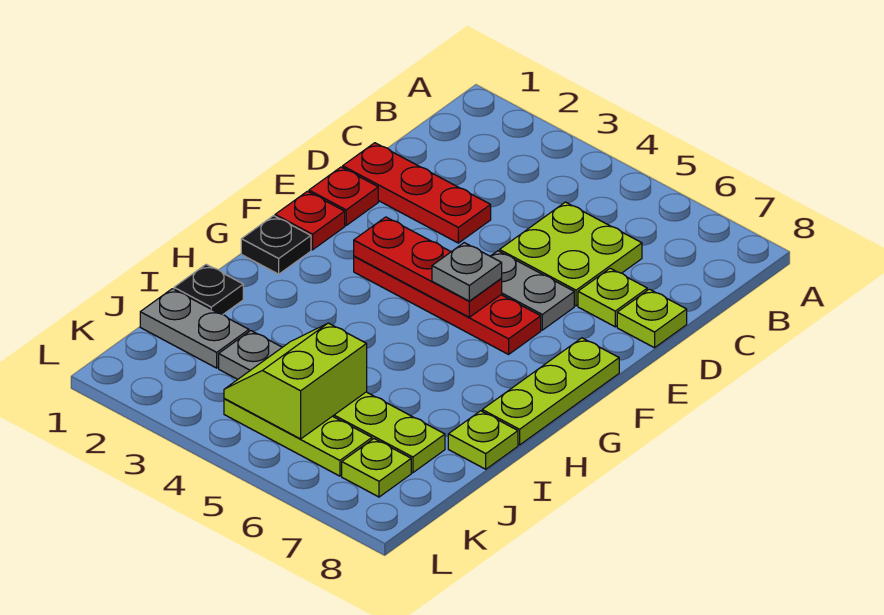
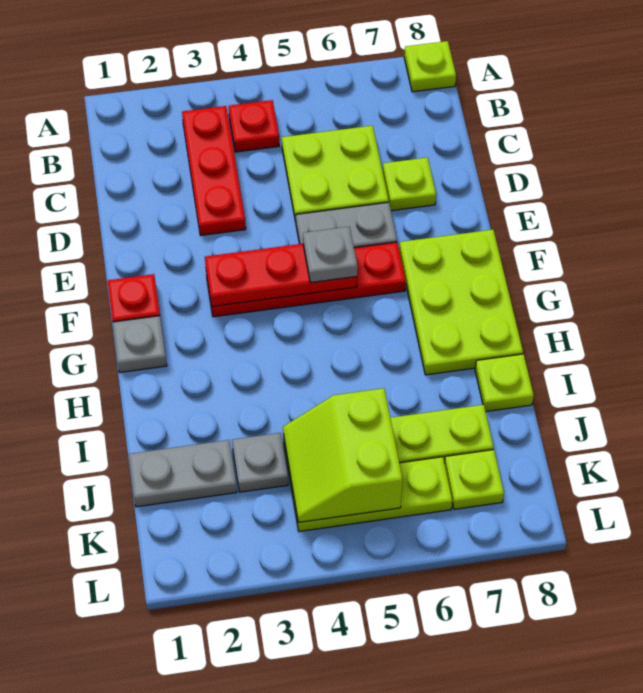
red plate D1:D3 level 1 -> red plate B3:D3 level 1
lime plate D8 level 1 -> lime plate A8 level 1
red plate E1 level 1 -> red plate B4 level 1
lime plate F8:H8 level 1 -> lime plate F7:H8 level 1
black plate G1 level 1 -> grey plate G1 level 1
black plate I1 level 1 -> none

